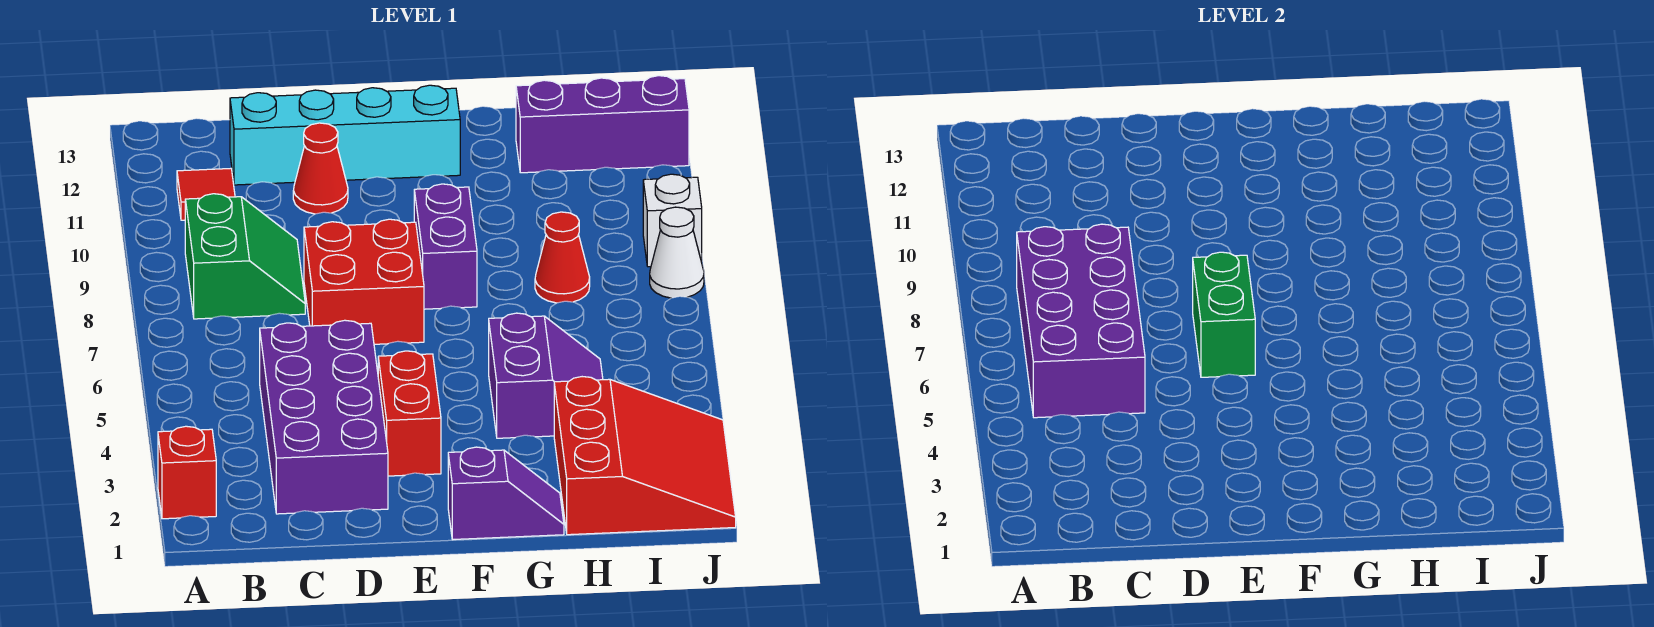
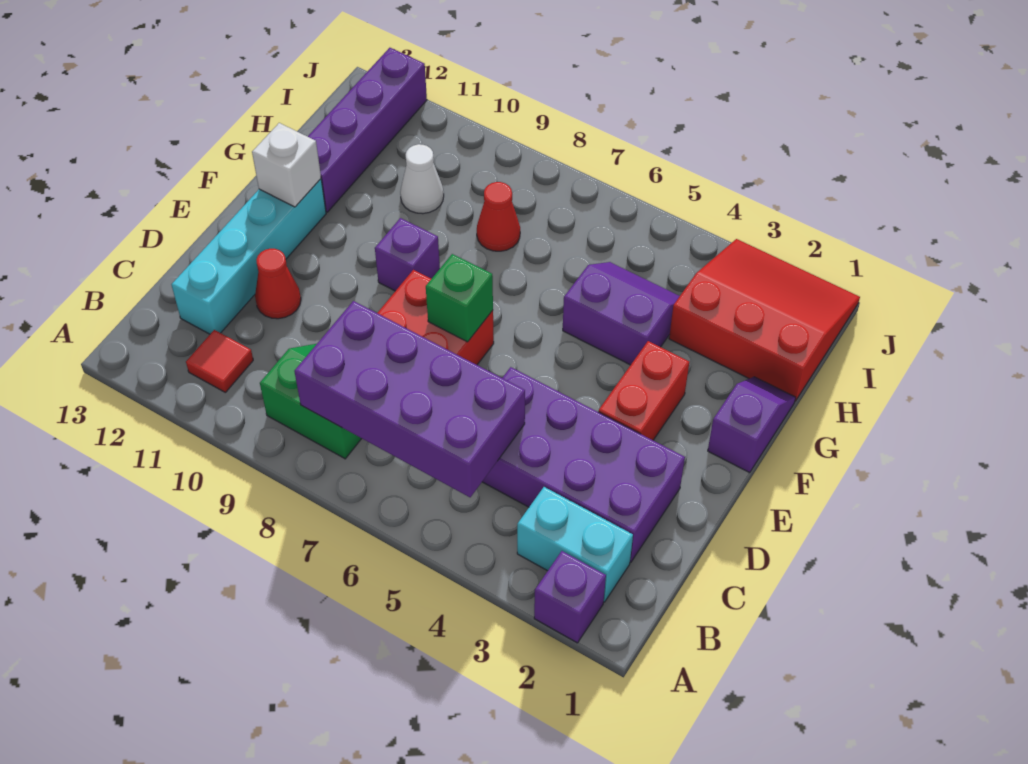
red brick A2 level 1 -> purple brick A2 level 1
none -> cyan brick B2:B3 level 1
red brick E3:E4 level 1 -> red brick E3:F3 level 1
green brick E6:E7 level 2 -> green brick E7 level 2
purple brick F8:F9 level 1 -> purple brick F9 level 1
purple brick H12:J12 level 1 -> purple brick G12:J12 level 1
white cone J8 level 1 -> white cone H10 level 1
white brick J9 level 1 -> white brick F12 level 2

